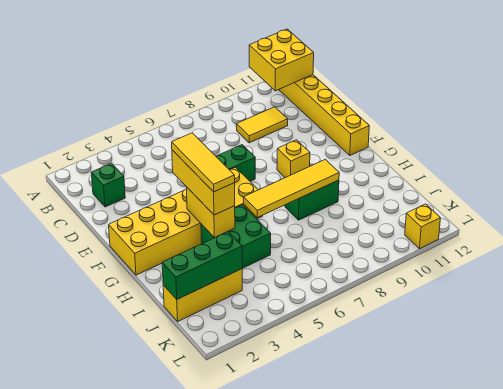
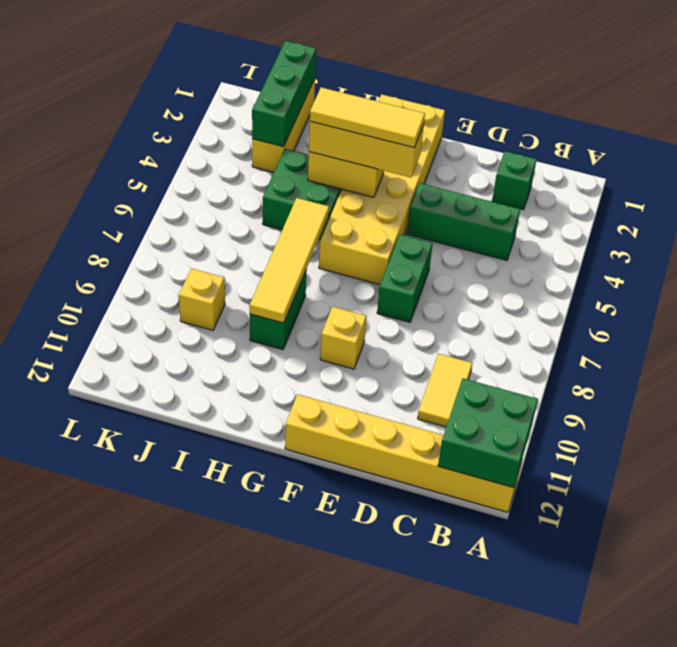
yellow brick A11:B12 level 2 -> green brick A11:B12 level 2
none -> green brick C4:E4 level 1
yellow brick L11 level 1 -> yellow brick J9 level 1

